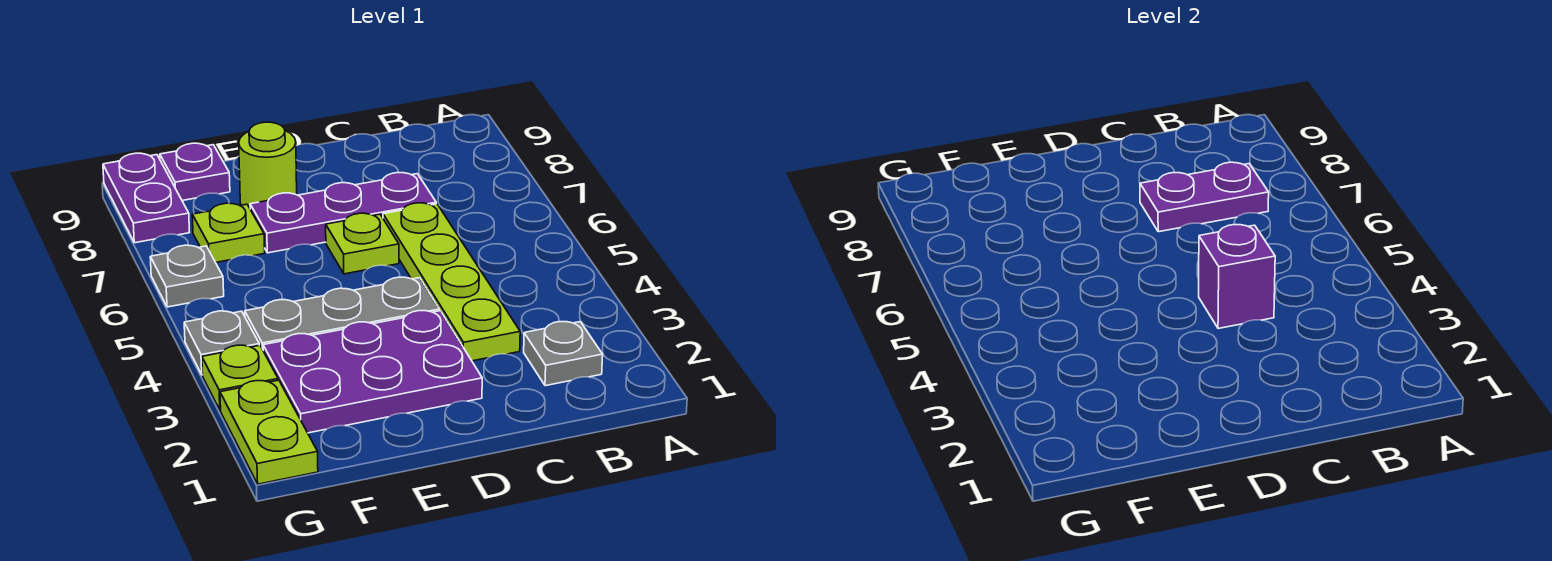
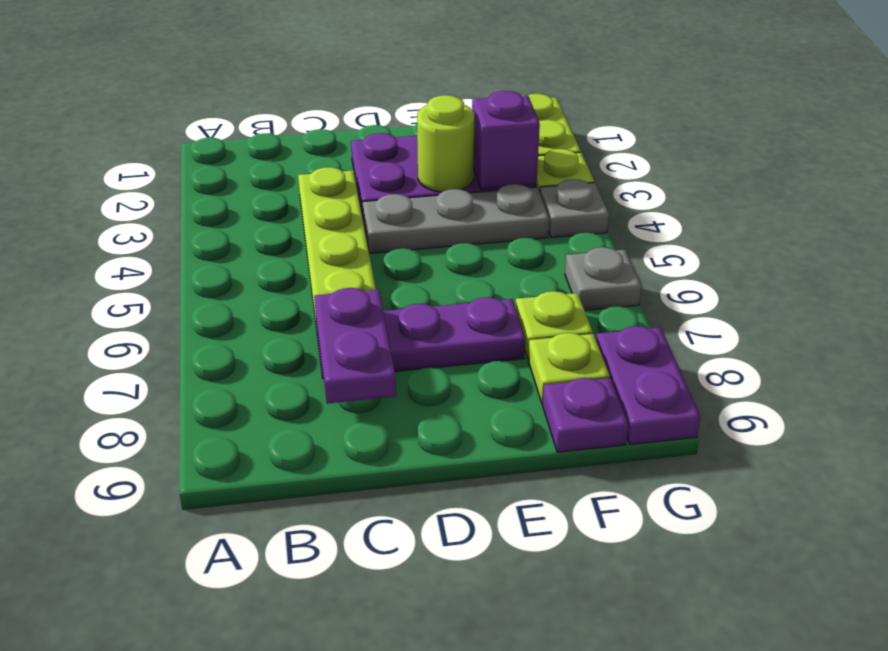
grey plate B2 level 1 -> none
purple plate B7:C7 level 2 -> purple plate C7:C8 level 2
purple brick C4 level 2 -> purple brick F3 level 2
lime plate D6 level 1 -> lime plate F8 level 1
lime round brick E8 level 1 -> lime round brick E3 level 2

